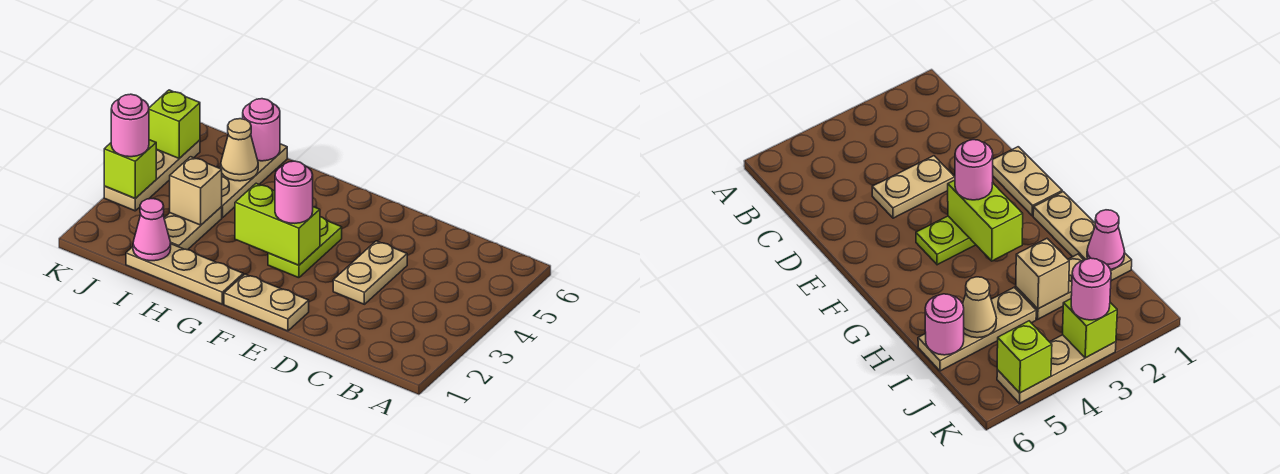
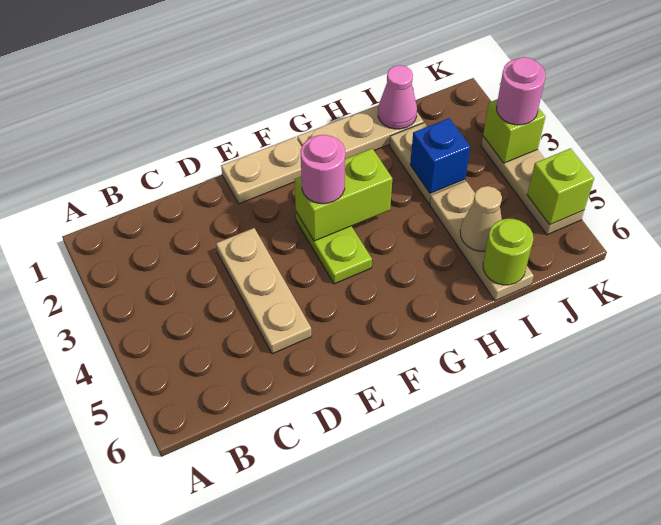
tan plate D3:D4 level 1 -> tan plate D3:D5 level 1
tan brick I3 level 2 -> blue brick I3 level 2
pink round brick I6 level 2 -> lime round brick I6 level 2

